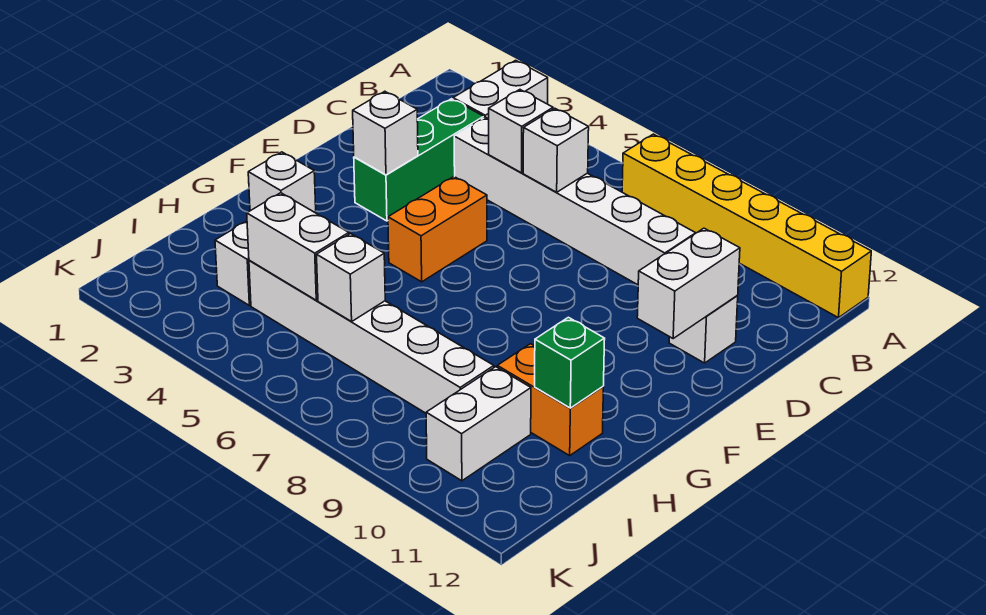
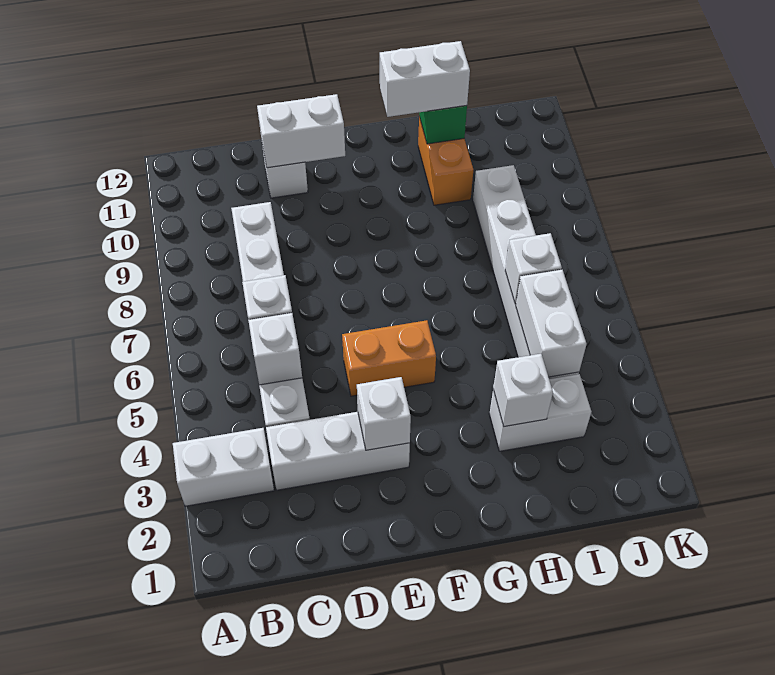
yellow brick A7:A12 level 1 -> none
green brick C3:E3 level 1 -> white brick C3:E3 level 1
white brick I10:J10 level 1 -> white brick G11:H11 level 3

